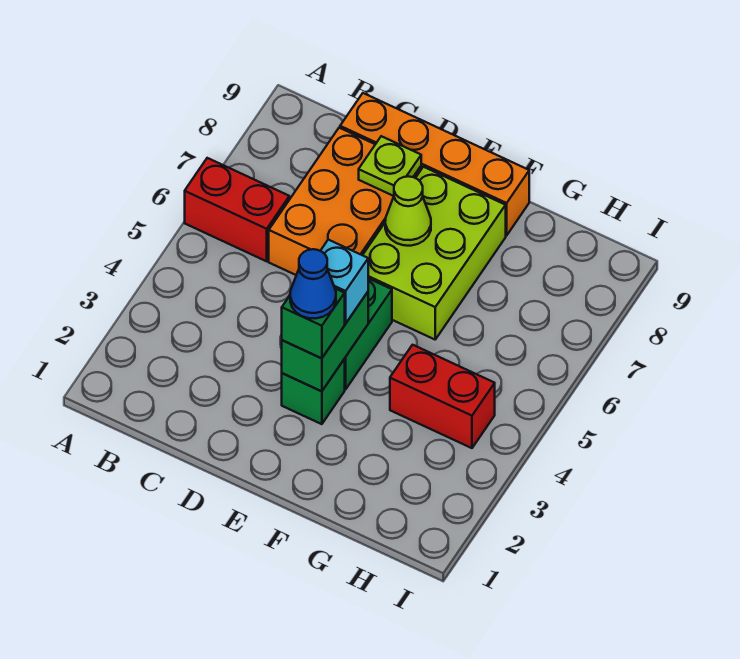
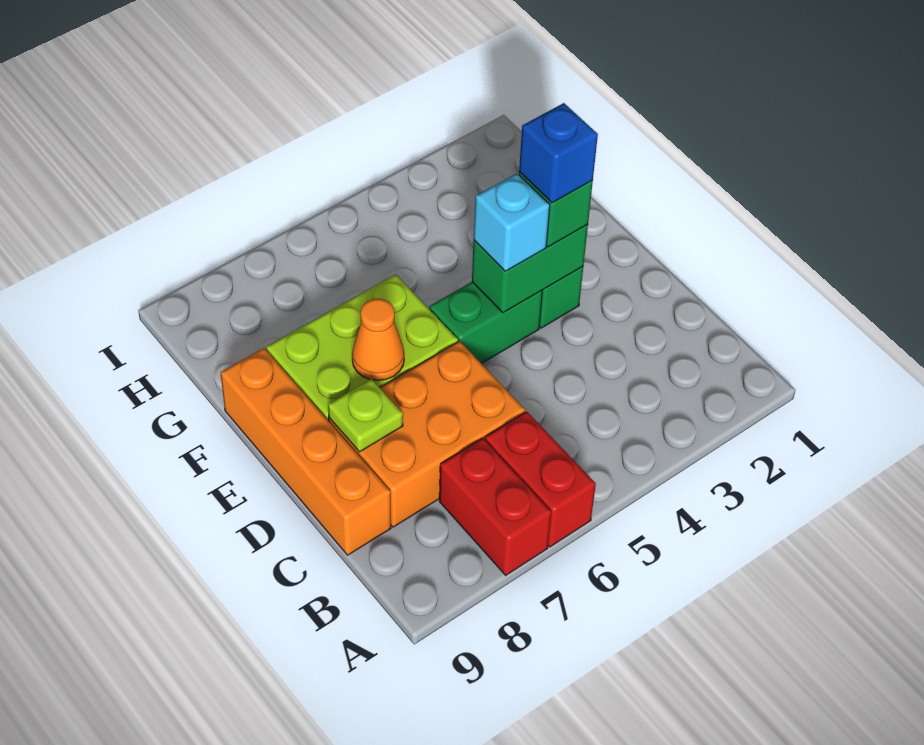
blue cone E3 level 4 -> blue brick E3 level 4
lime cone E7 level 2 -> orange cone E7 level 2
red brick G4:H4 level 1 -> red brick A7:B7 level 1

